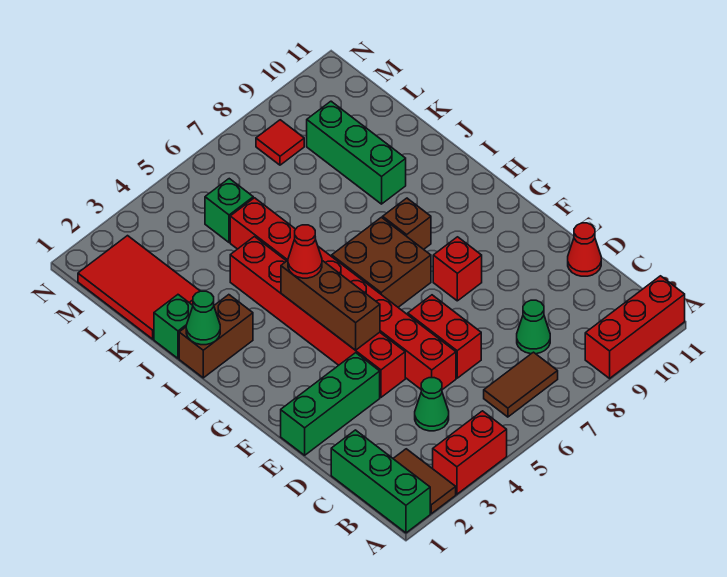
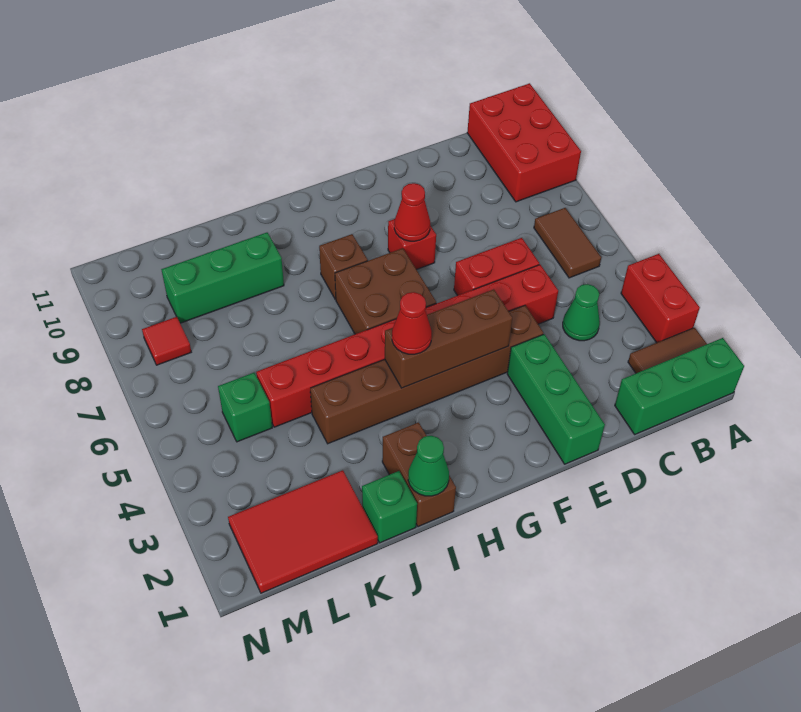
red brick A9:A11 level 1 -> red brick A9:B11 level 1
green cone C8 level 1 -> none
red cone D11 level 1 -> red cone F8 level 2
red brick E4:J4 level 1 -> brown brick E4:J4 level 1

